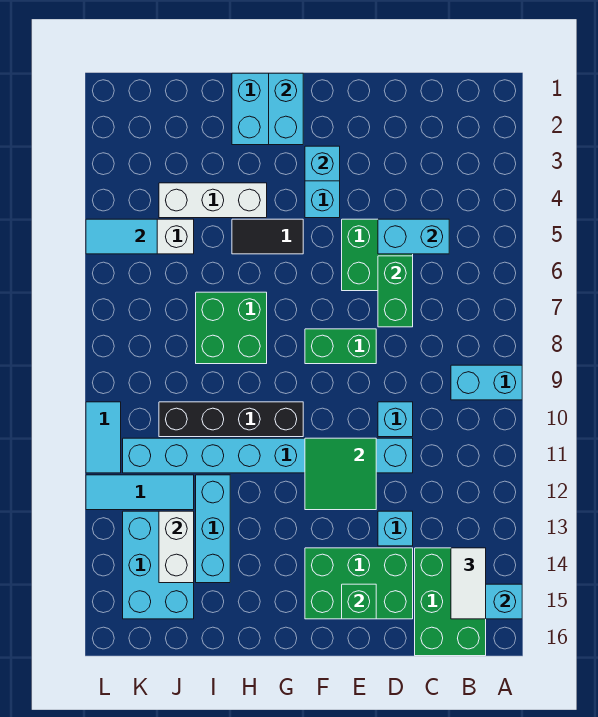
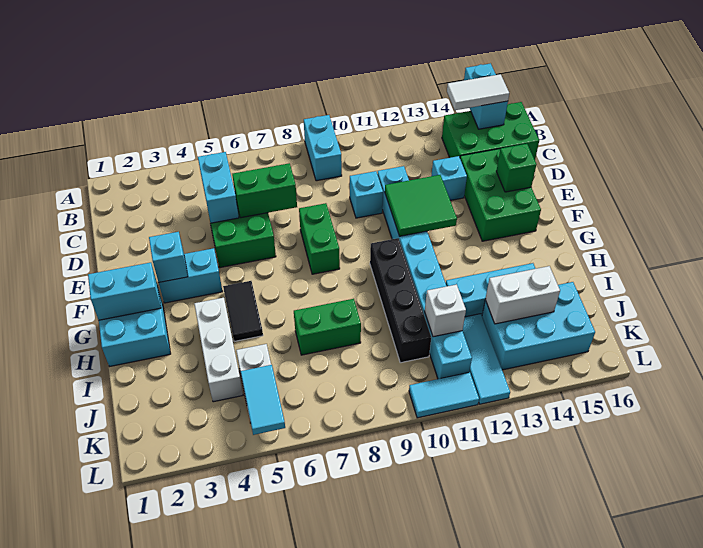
green brick H7:I8 level 1 -> green brick I7:I8 level 1
none -> white brick J11 level 2

